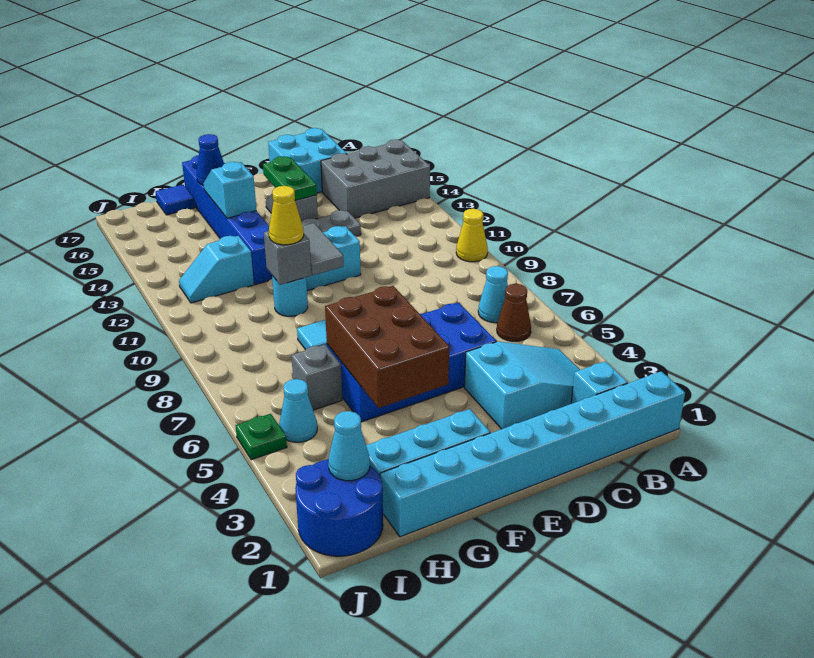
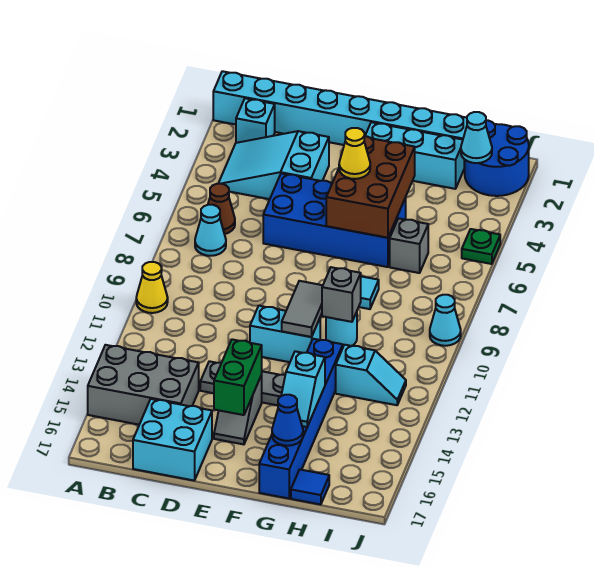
green plate E14:E15 level 2 -> green brick E14:E15 level 2
yellow cone G10 level 3 -> yellow cone F5 level 3
cyan cone I5 level 1 -> cyan cone J9 level 1

